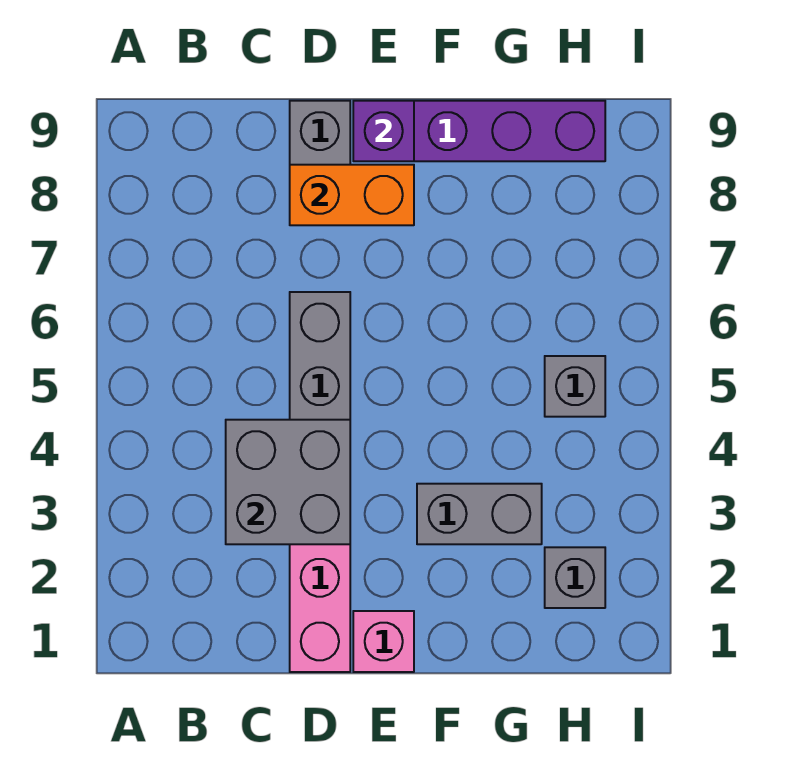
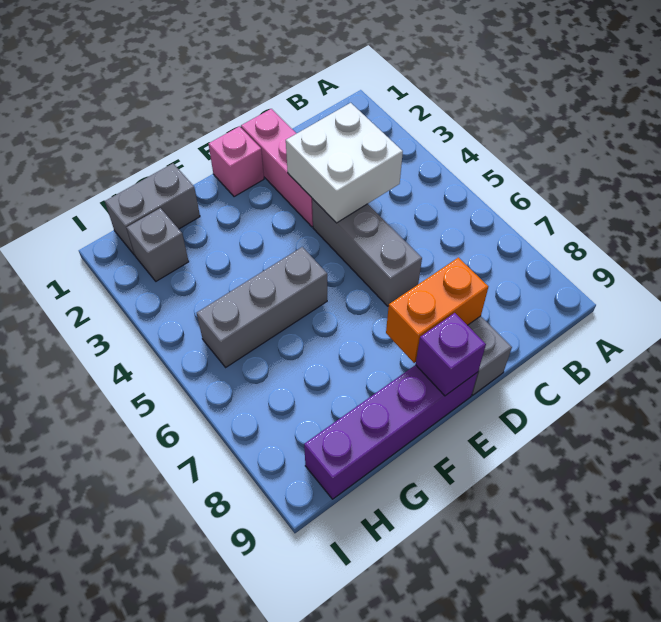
grey brick C3:D4 level 2 -> white brick C3:D4 level 2
grey brick F3:G3 level 1 -> grey brick G1:H1 level 1
grey brick H5 level 1 -> grey brick F5:H5 level 1

